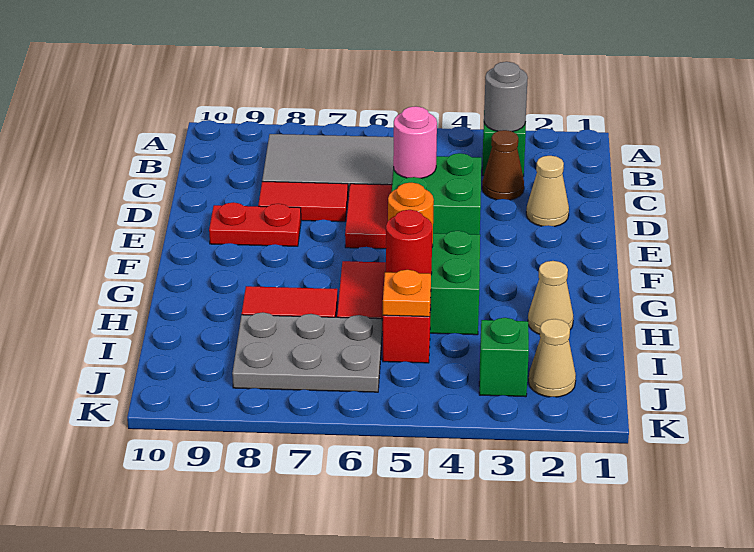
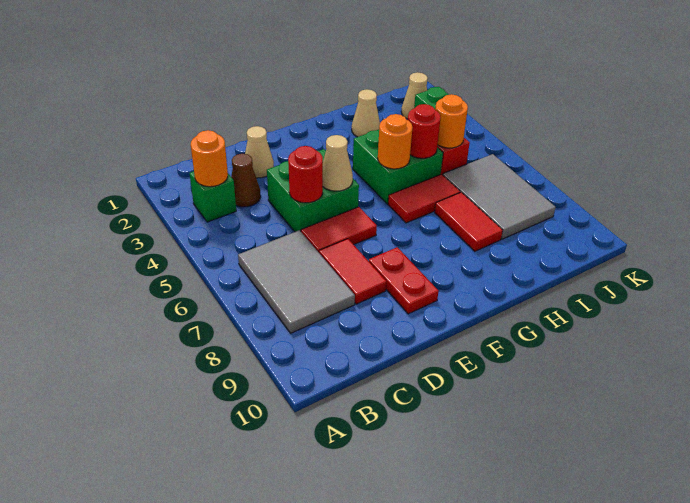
grey round brick B3 level 2 -> orange round brick B3 level 2
pink round brick D5 level 2 -> red round brick D5 level 2
none -> tan cone E5 level 2
orange plate I5 level 2 -> orange round brick I5 level 2
grey plate I6:J8 level 1 -> grey tile I6:J8 level 1

